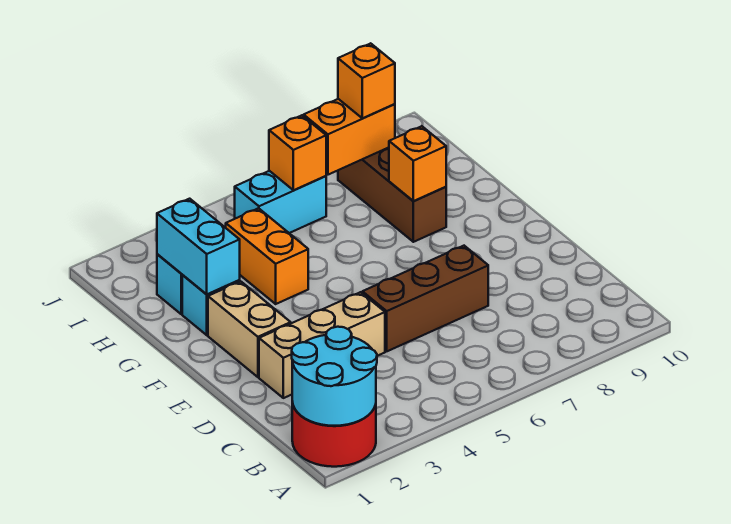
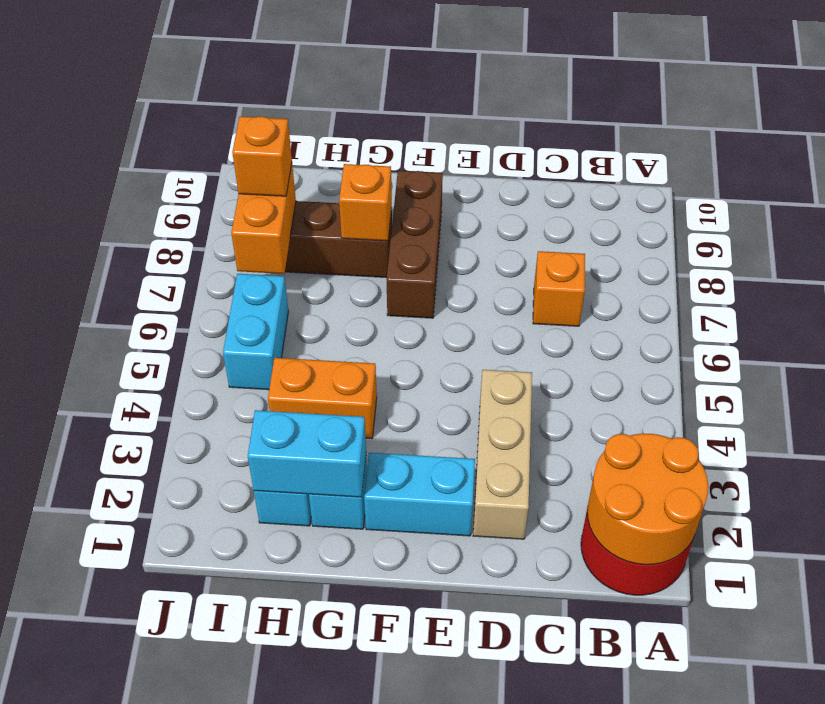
cyan round brick A1:B2 level 2 -> orange round brick A1:B2 level 2
brown brick D5:D7 level 1 -> brown brick F7:F9 level 1
tan brick E2:F2 level 1 -> cyan brick E2:F2 level 1
orange brick I6 level 2 -> orange brick C7 level 1

